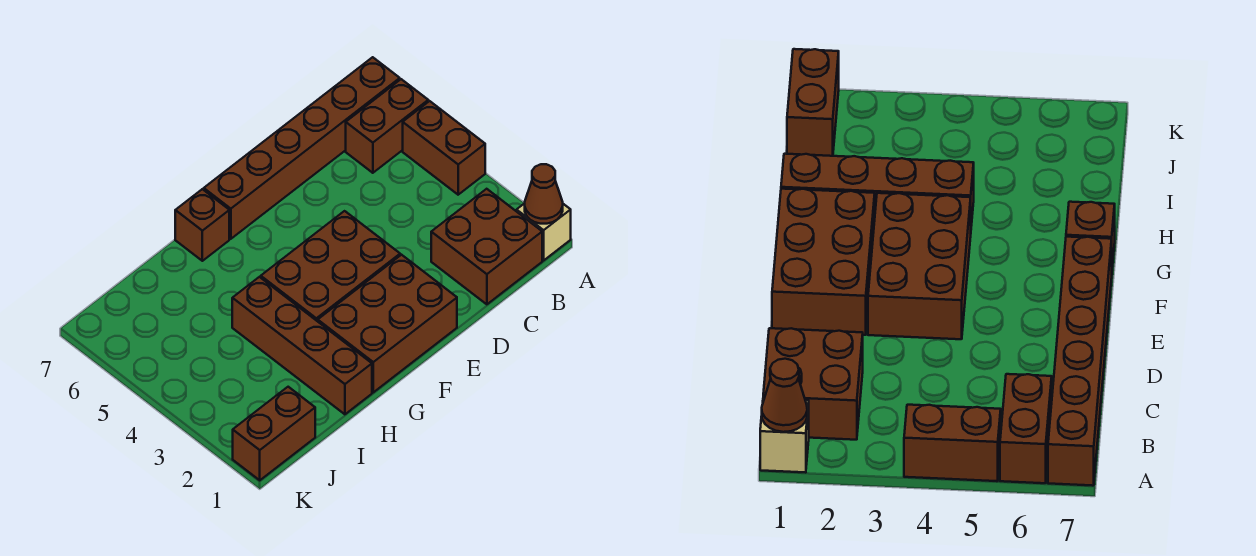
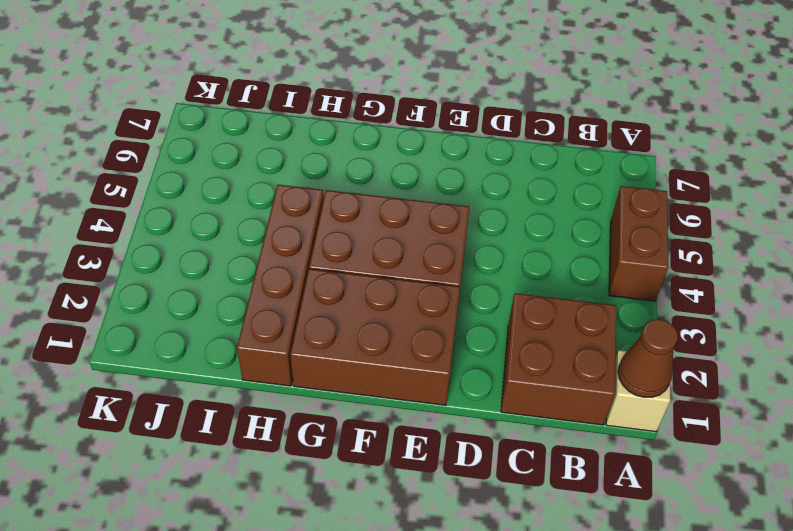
brown brick A6:B6 level 1 -> none
brown brick A7:F7 level 1 -> none
brown brick G7 level 1 -> none
brown brick J1:K1 level 1 -> none

